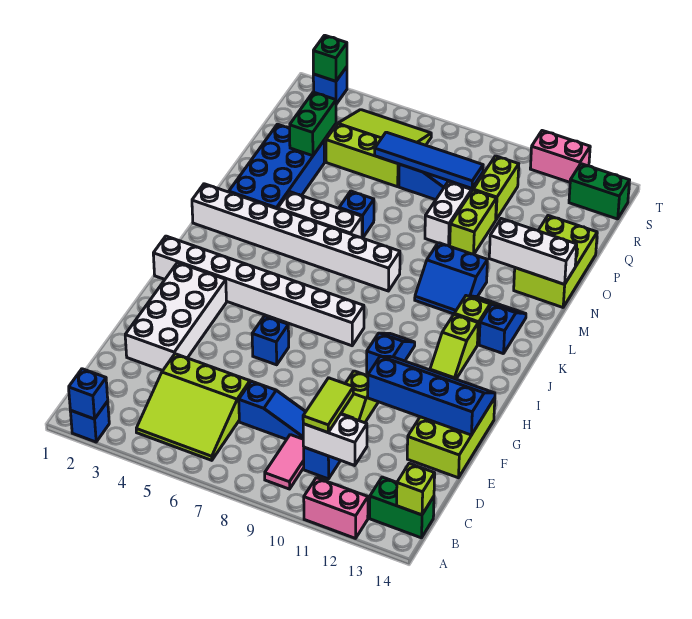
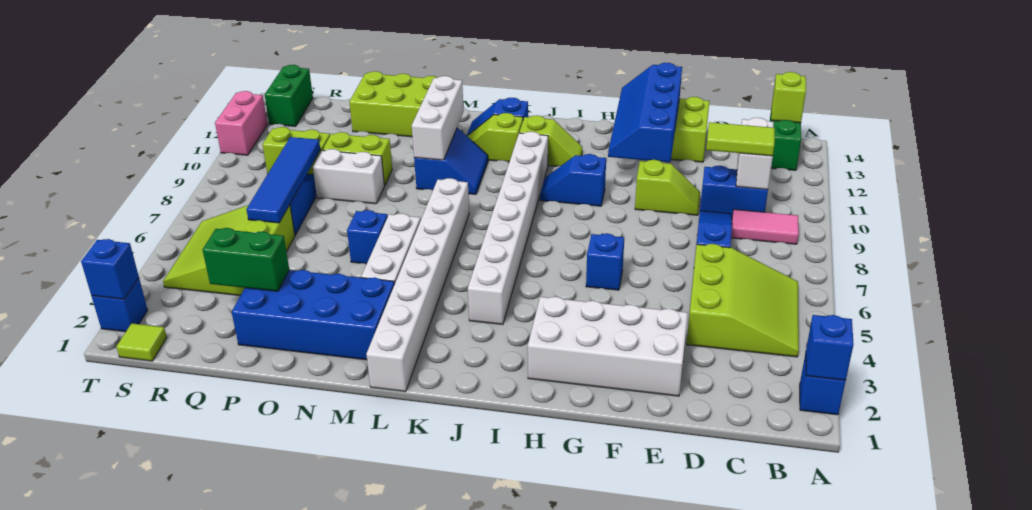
pink brick A11:A12 level 1 -> none
white brick I1:I8 level 1 -> white brick J4:J11 level 1
white brick N12:N14 level 2 -> white brick M10:M12 level 2
none -> lime tile S1 level 1
green brick T2 level 2 -> blue brick T2 level 2

